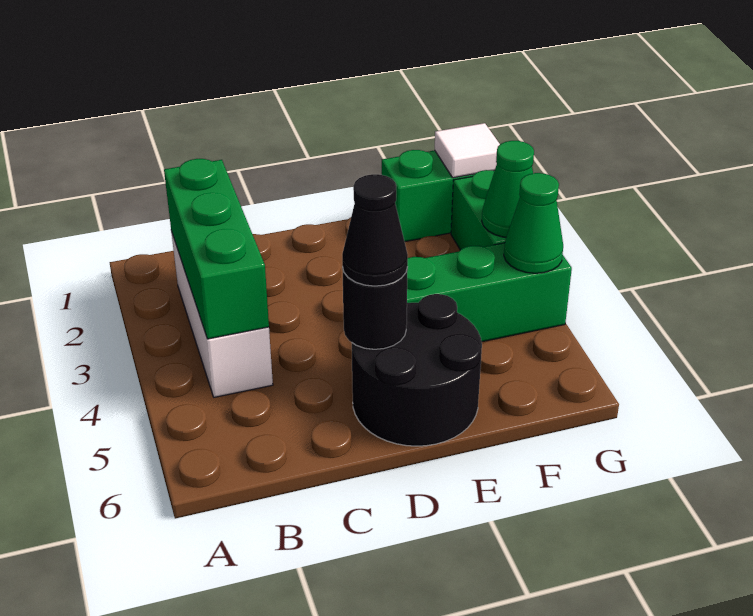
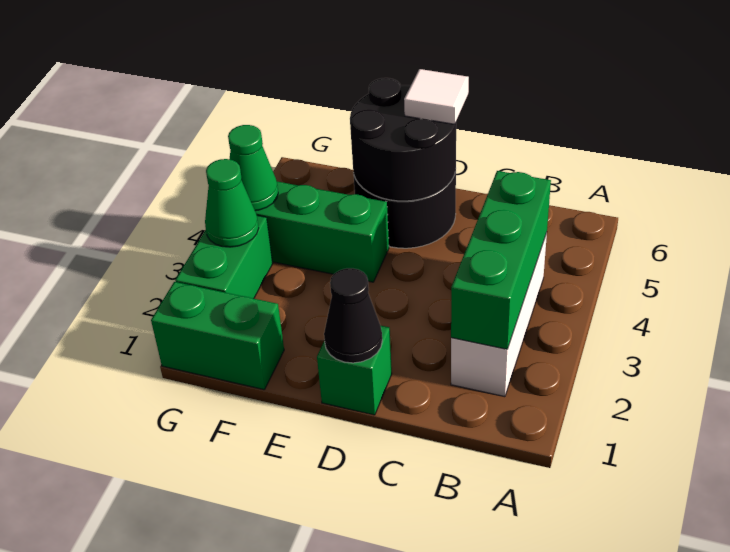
none -> green brick D1 level 1
black round brick D5 level 2 -> black round brick D5:E6 level 2
black cone D5 level 3 -> black cone D1 level 2
white tile G1 level 2 -> white tile D6 level 3

